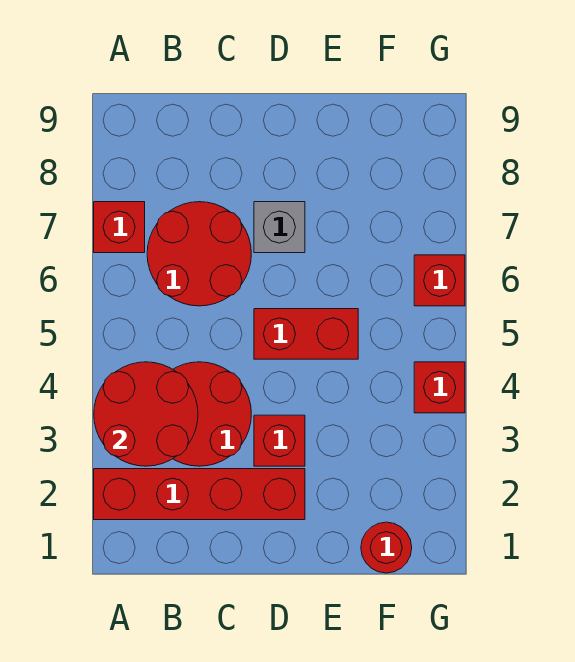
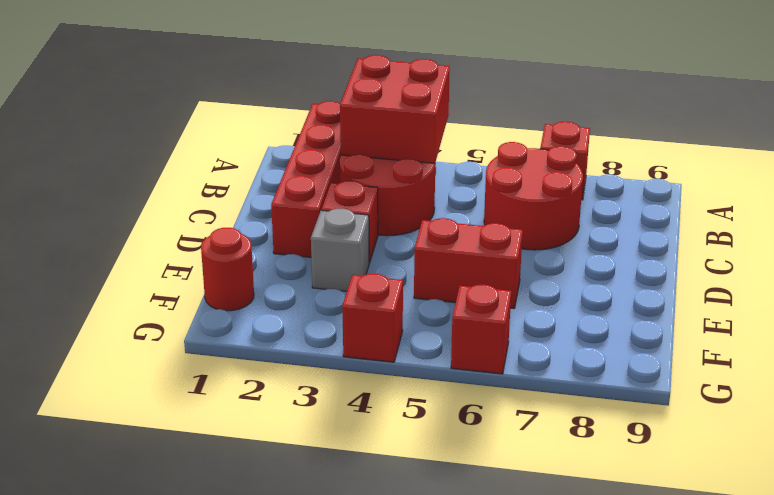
red round brick A3:B4 level 2 -> red brick A3:B4 level 2
red brick D5:E5 level 1 -> red brick E5:E6 level 1
grey brick D7 level 1 -> grey brick E3 level 1

